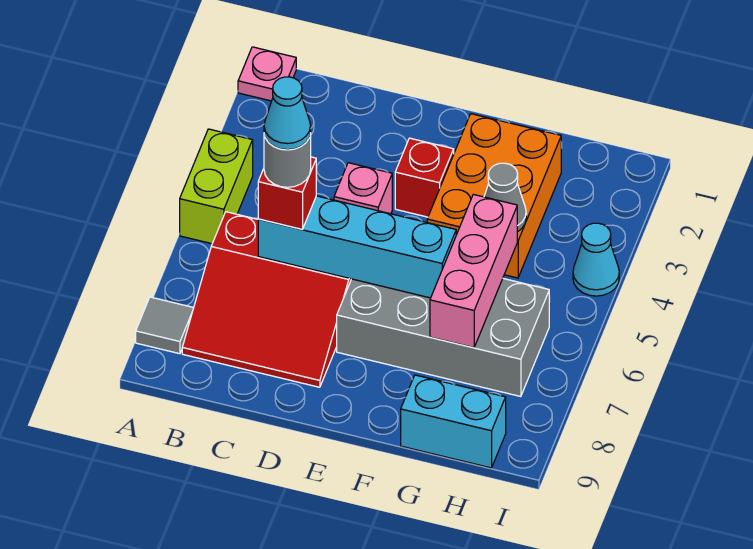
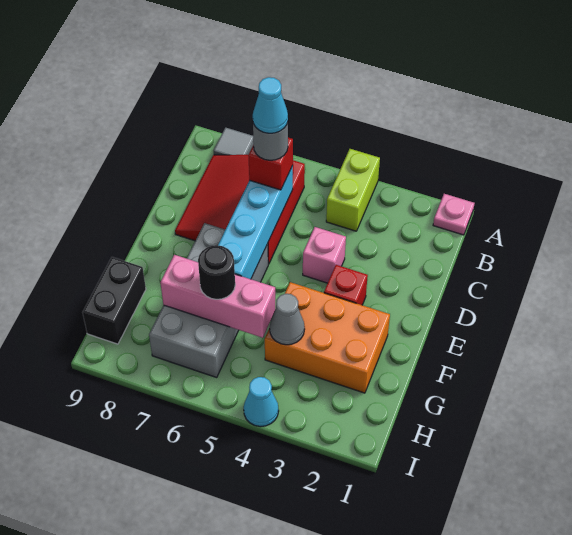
lime brick A4:A5 level 1 -> lime brick A4:B4 level 1
none -> black round brick G6 level 3
cyan brick G9:H9 level 1 -> black brick G9:H9 level 1

